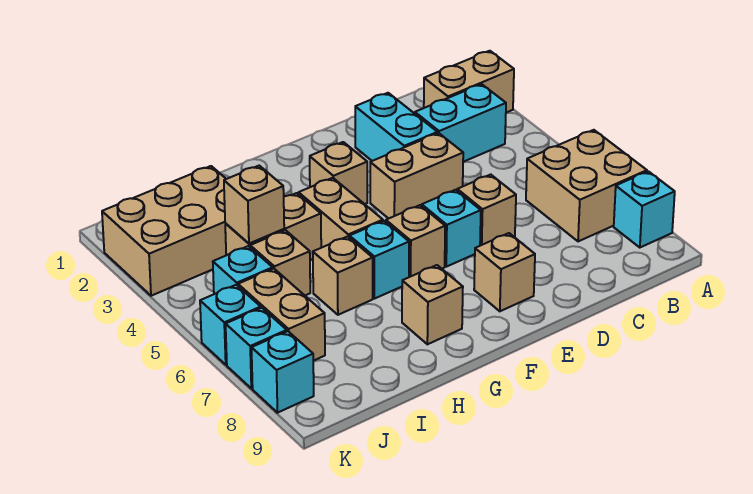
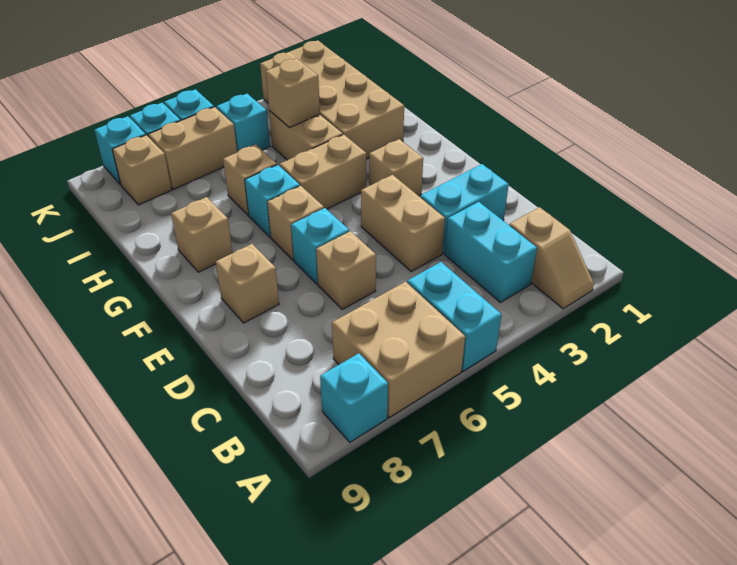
tan brick A2:B2 level 1 -> tan slope A2:B2 level 1 top B
none -> cyan brick A5:B5 level 1
tan brick I2:K3 level 1 -> tan brick H2:K3 level 1
tan brick I5 level 1 -> tan brick J8 level 1

